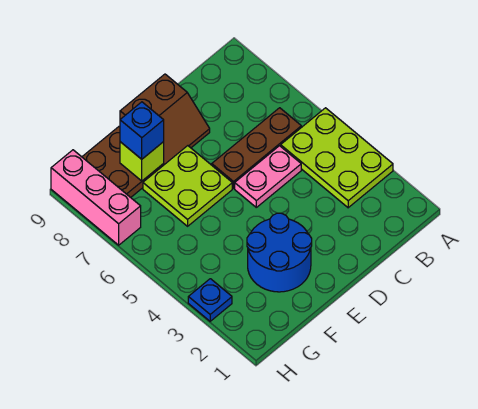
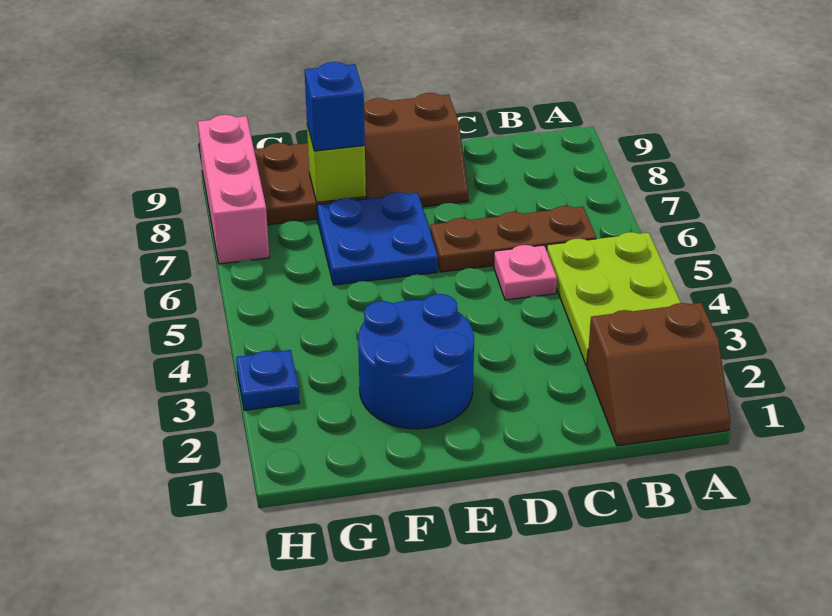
none -> brown slope A1:B2 level 1 top 2
pink plate C5:D5 level 1 -> pink plate C5 level 1
lime plate E6:F7 level 1 -> blue plate E6:F7 level 1

